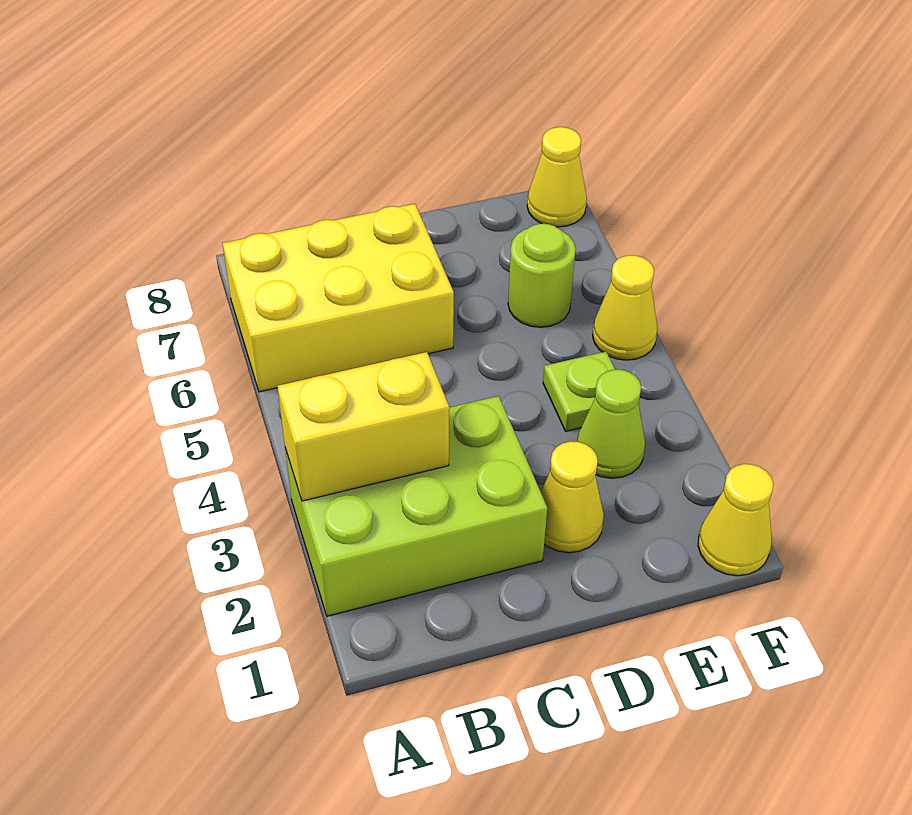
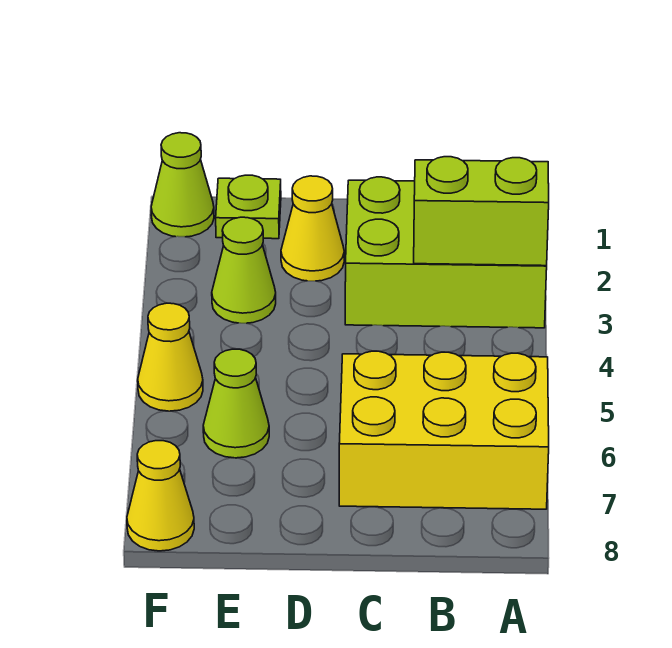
yellow brick A3:B3 level 2 -> lime brick A3:B3 level 2
lime plate E4 level 1 -> lime plate E1 level 1
lime round brick E6 level 1 -> lime cone E6 level 1
yellow cone F1 level 1 -> lime cone F1 level 1

